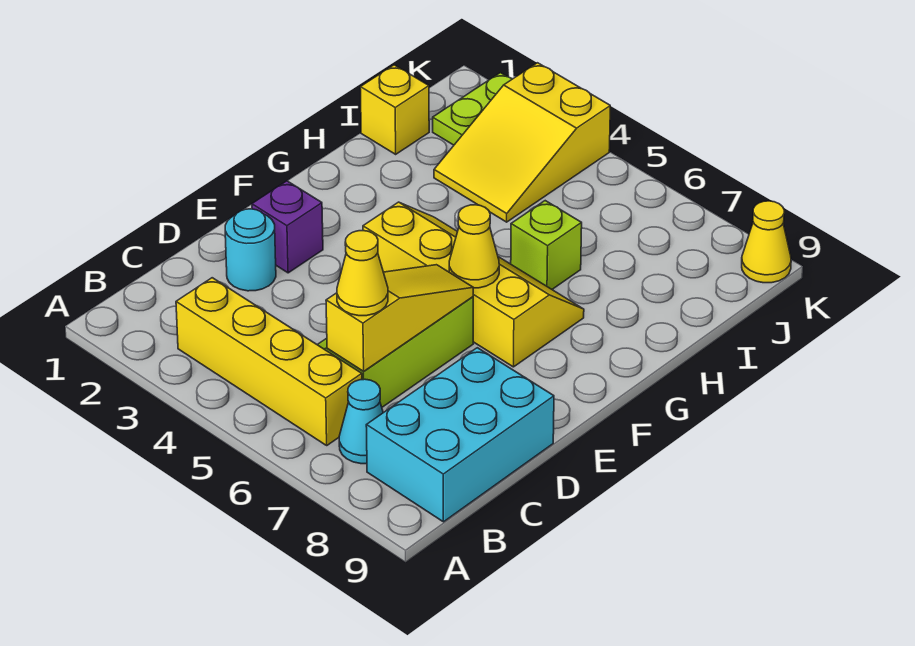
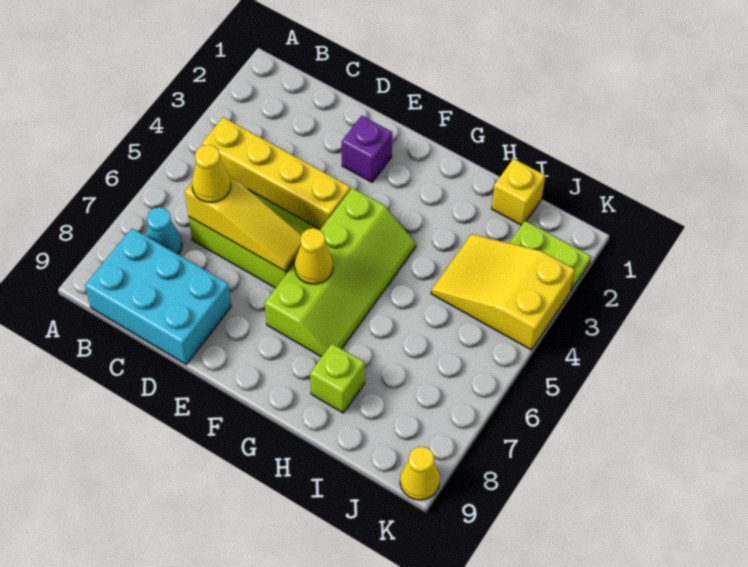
yellow brick B3:B6 level 1 -> yellow brick B4:E4 level 1
cyan round brick D2 level 1 -> none
yellow slope F4:G7 level 1 top F -> lime slope F4:G7 level 1 top F
lime brick H6 level 1 -> lime brick H8 level 1

